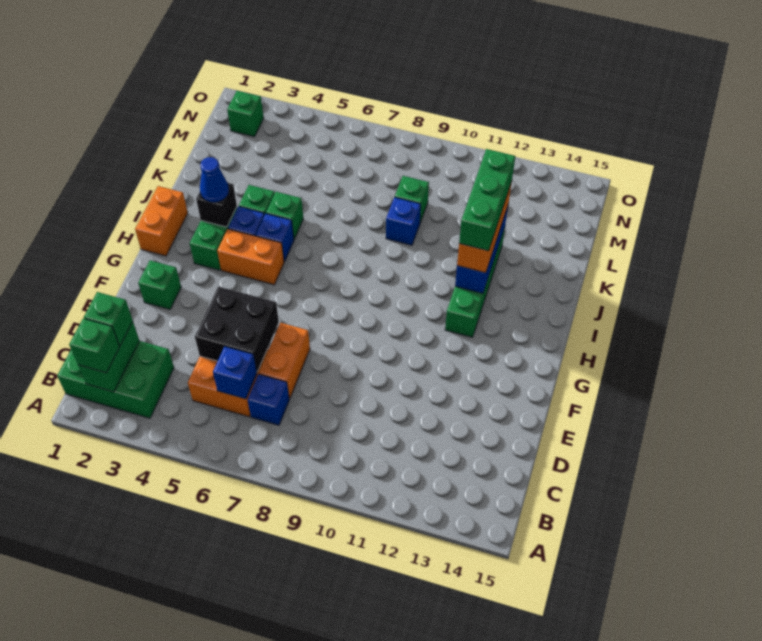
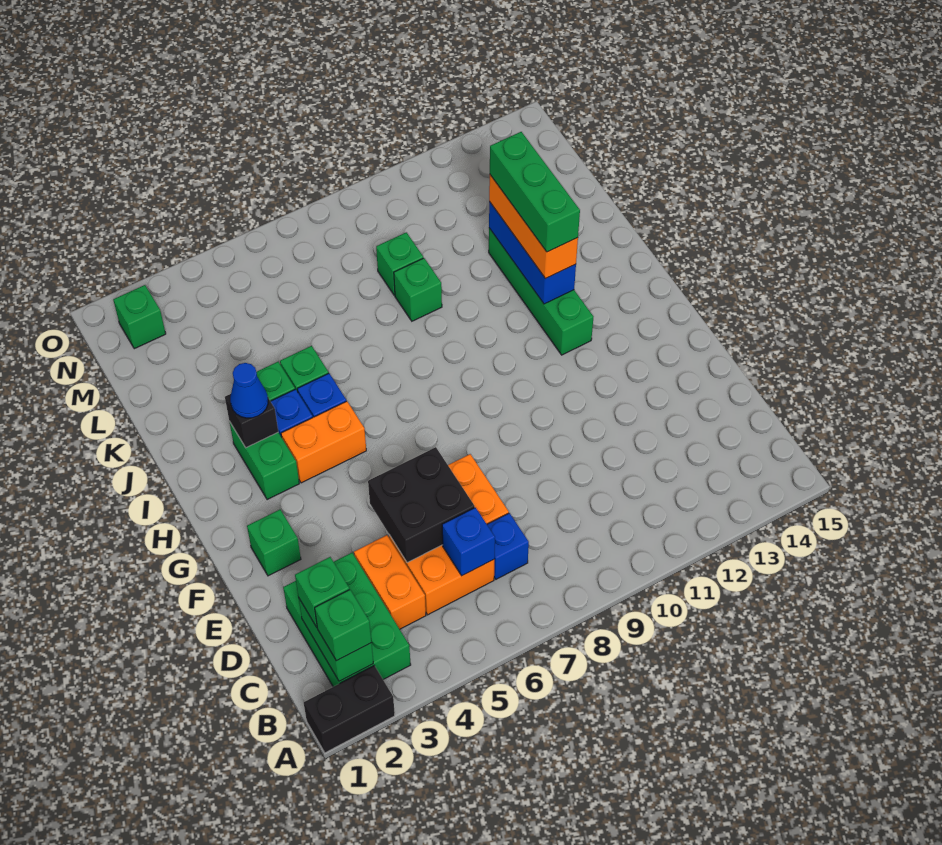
none -> black brick A1:A2 level 1
green brick B1:C3 level 1 -> green brick B2:D3 level 1
orange brick H1:I1 level 1 -> orange brick C4:D4 level 1
blue brick K9 level 1 -> green brick K9 level 1

